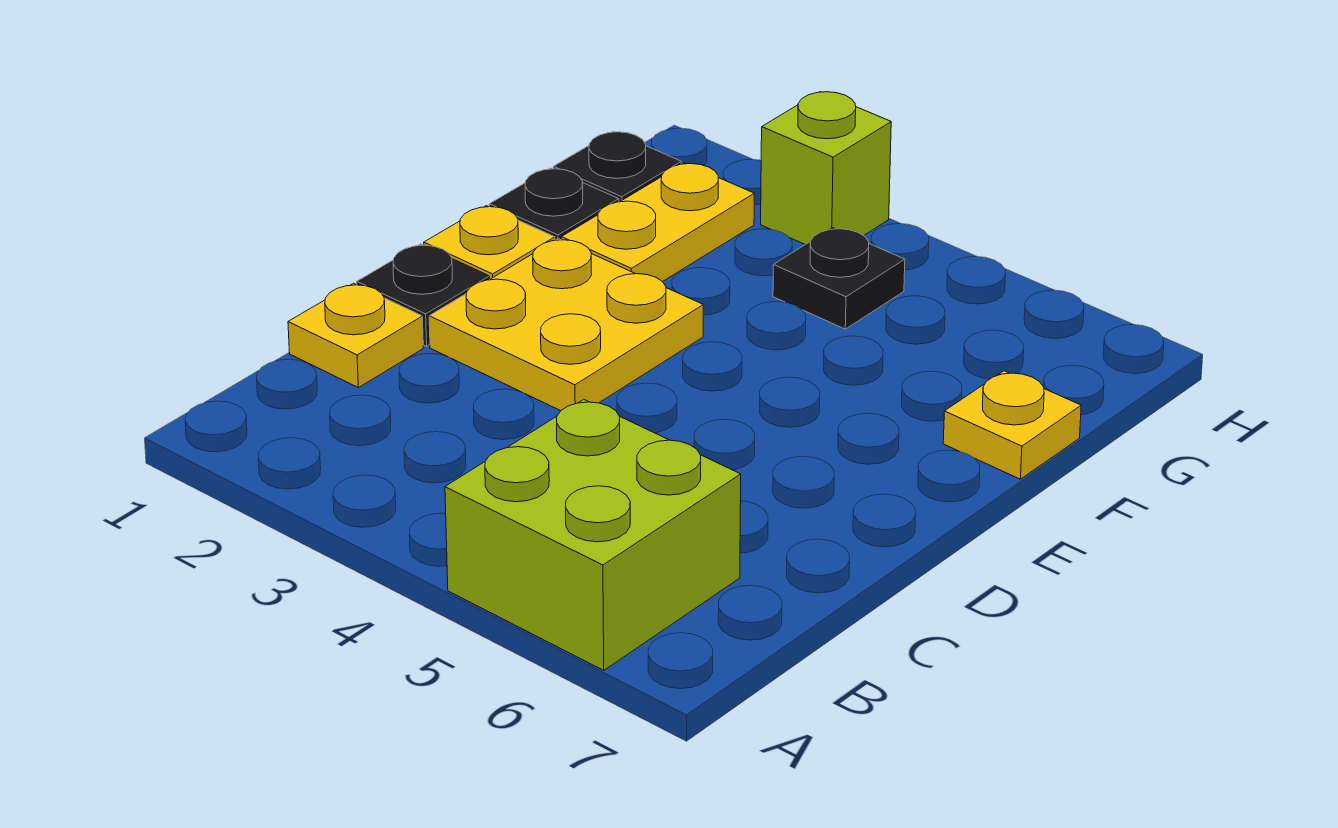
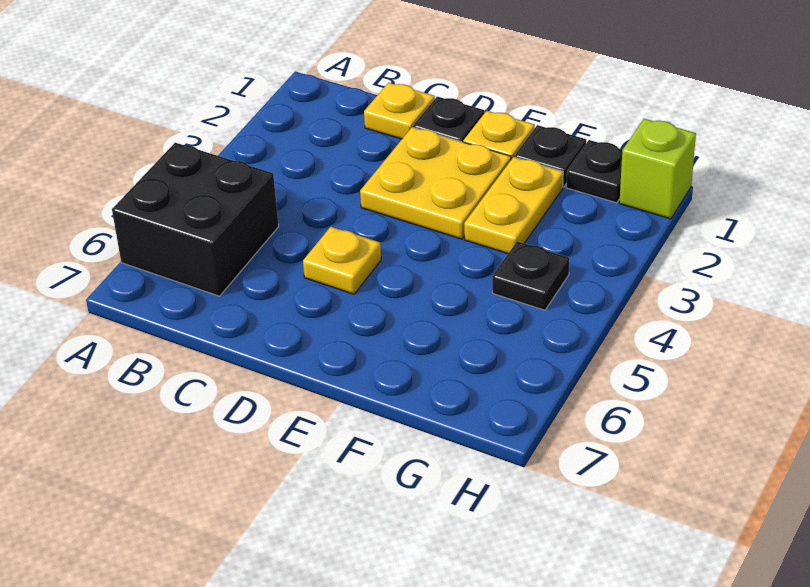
lime brick A5:B6 level 1 -> black brick A5:B6 level 1
yellow plate F2:G2 level 1 -> yellow plate F2:F3 level 1
yellow plate F7 level 1 -> yellow plate D5 level 1
lime brick H3 level 1 -> lime brick H1 level 1

